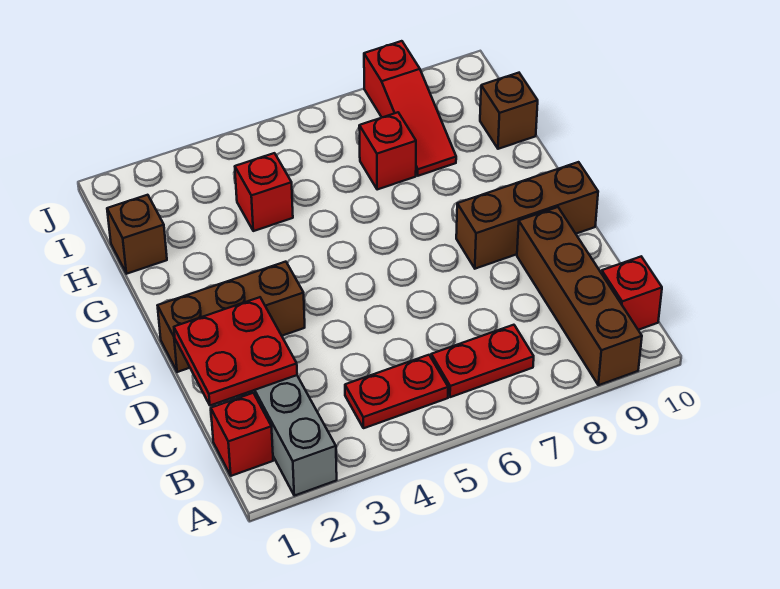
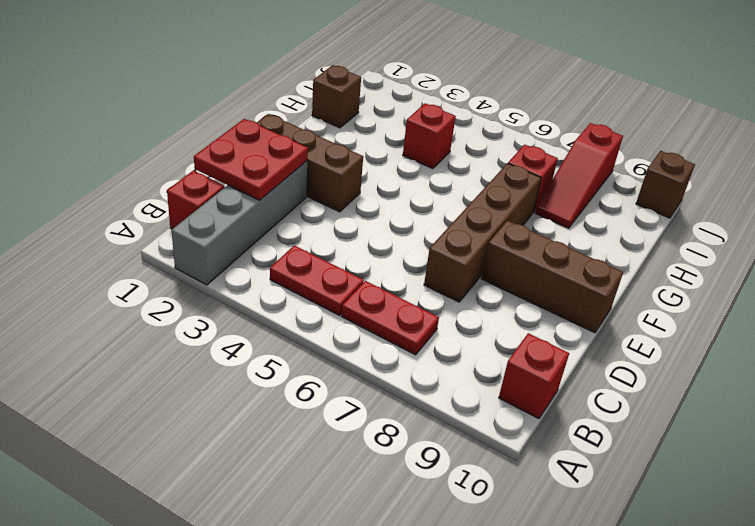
brown brick A9:D9 level 1 -> brown brick D7:G7 level 1
brown brick H10 level 1 -> brown brick J10 level 1

